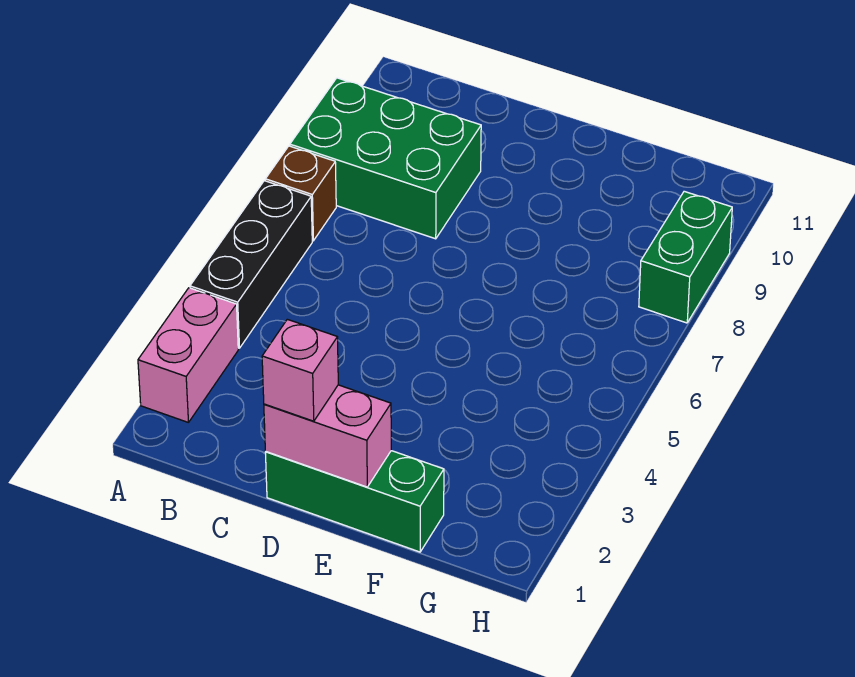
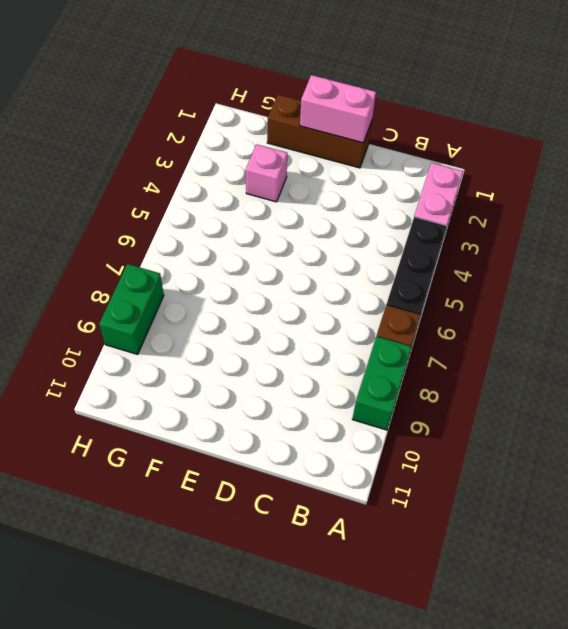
green brick A8:C9 level 1 -> green brick A8:A9 level 1
green brick D1:F1 level 1 -> brown brick D1:F1 level 1
pink brick D1 level 3 -> pink brick F3 level 1

